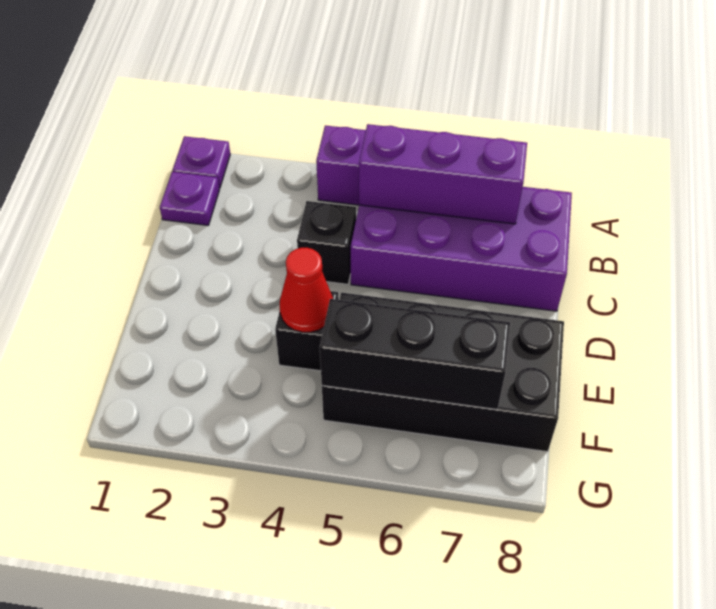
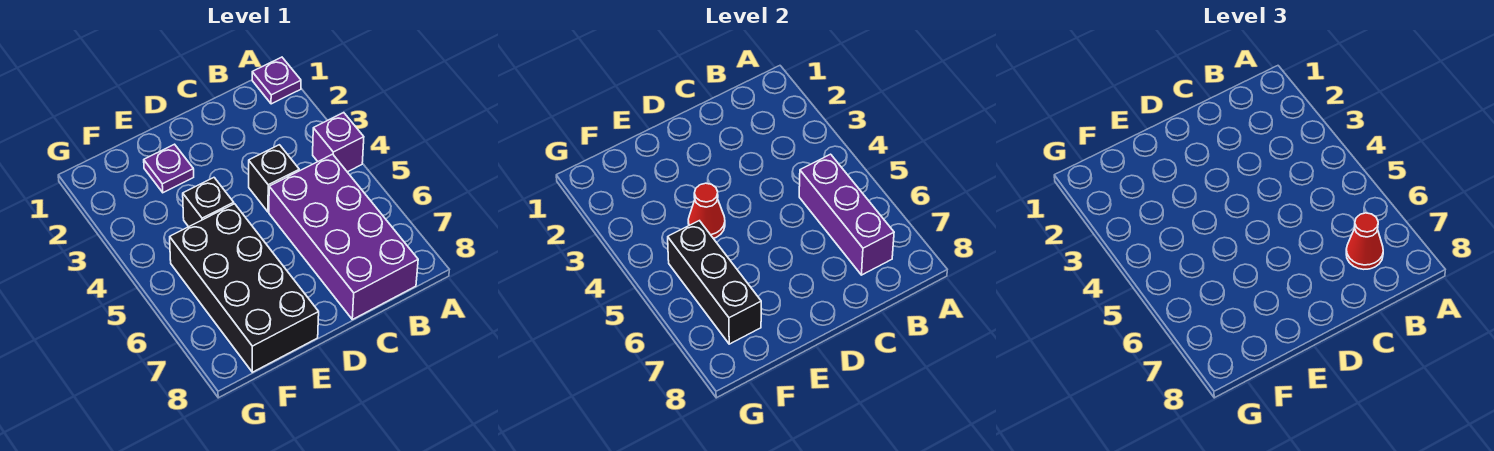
purple plate B1 level 1 -> purple plate E2 level 1
none -> red cone B7 level 3

